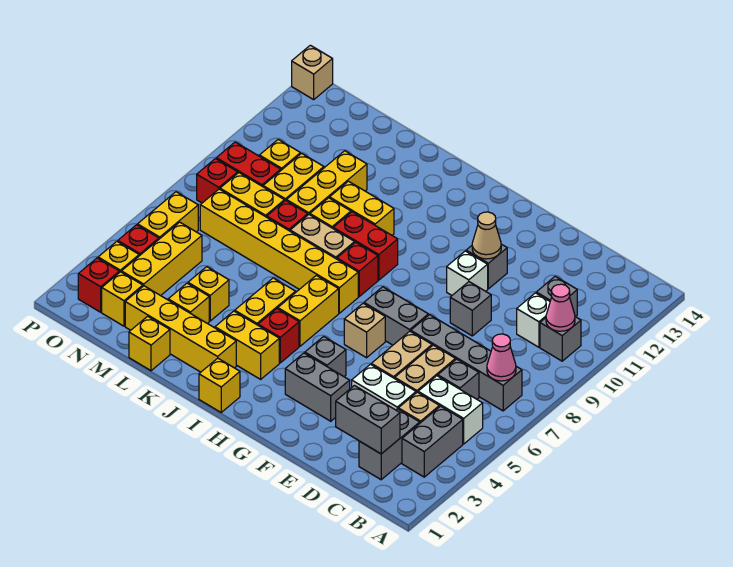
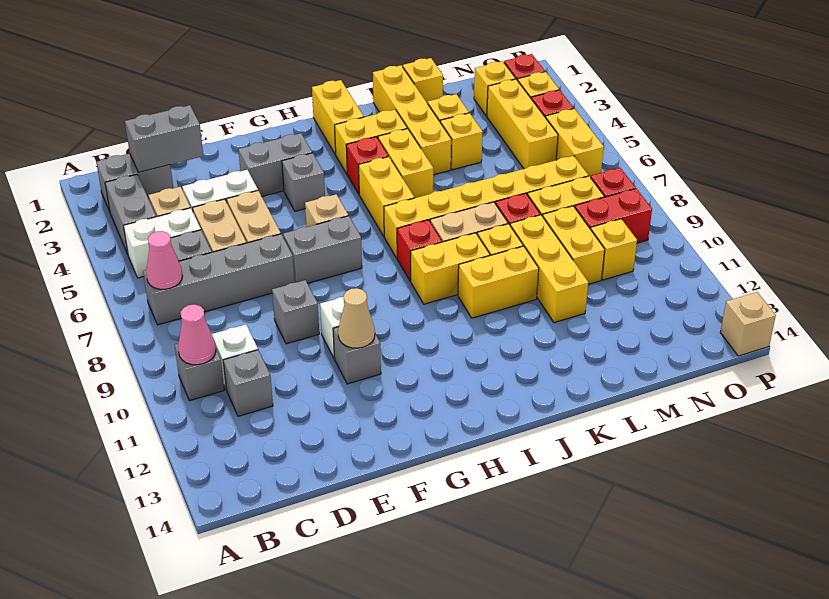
grey brick C2:C3 level 1 -> grey brick B2:C2 level 1
yellow brick I1 level 1 -> yellow brick I1:I2 level 1
red brick I9:J9 level 1 -> yellow brick I9:J9 level 1
yellow brick J2:M2 level 1 -> yellow brick K1:K4 level 1

